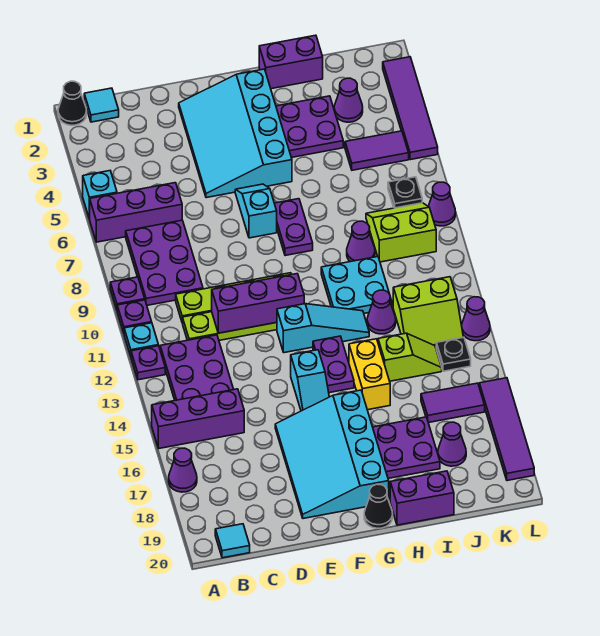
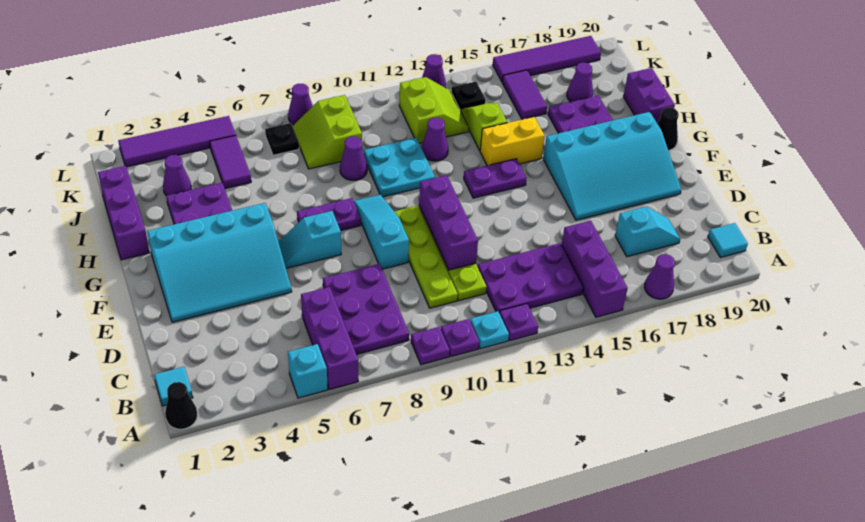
purple plate B7:C9 level 1 -> purple plate B7:D8 level 1
cyan slope F12:H12 level 1 top F -> cyan slope E9:G9 level 1 top E
cyan slope F14:F15 level 1 top 14 -> cyan slope C17:C18 level 1 top 17
purple brick H1:I1 level 1 -> purple brick H1:J1 level 1

